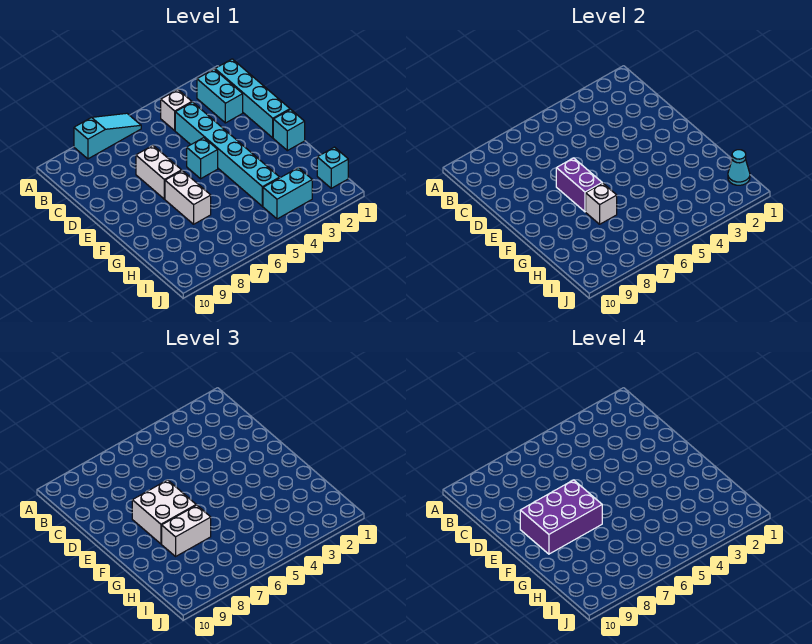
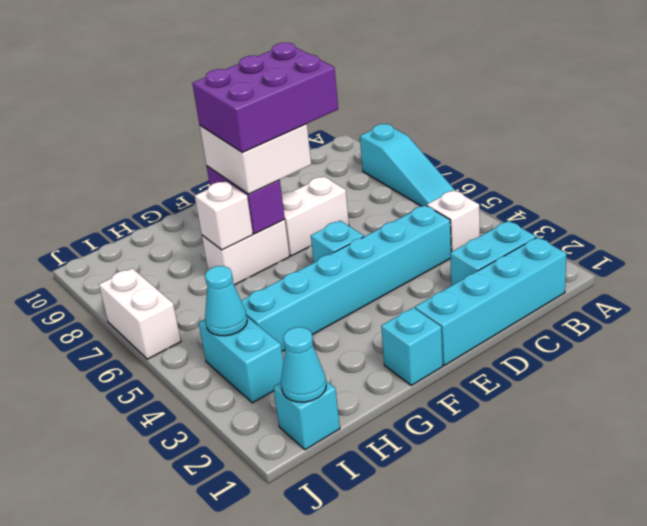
purple brick E7:F7 level 2 -> purple brick F7:F8 level 2
purple brick E7:F9 level 4 -> purple brick D7:F8 level 4
white brick G7:G8 level 3 -> white brick J6:J7 level 1
none -> cyan cone I4 level 2

